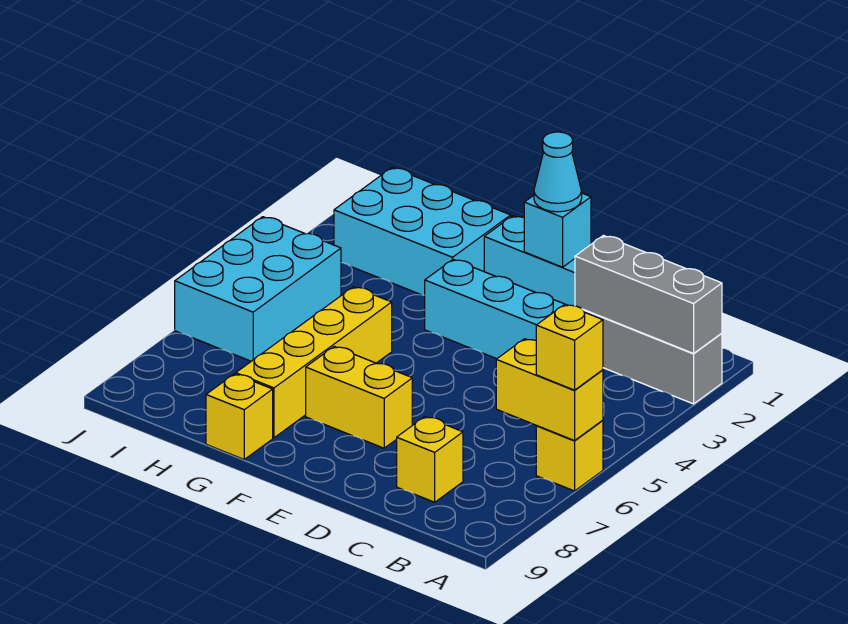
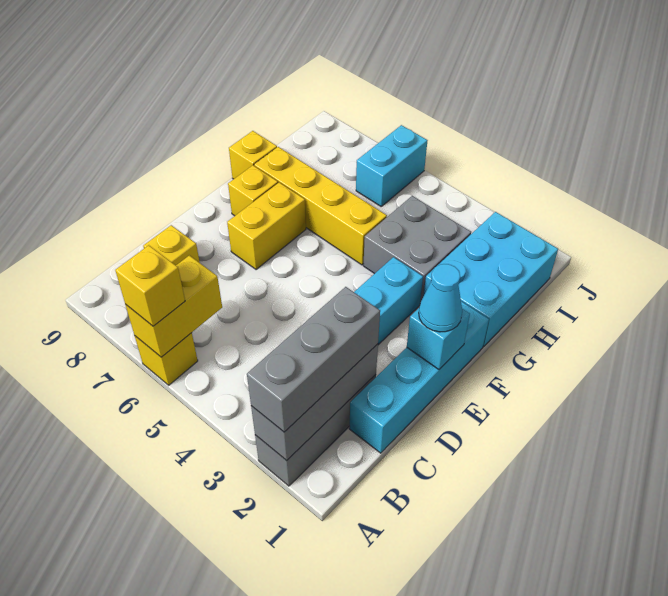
none -> grey brick A2:C2 level 3
none -> yellow brick F8 level 1
none -> grey brick G3:H4 level 1
cyan brick I4:J6 level 1 -> cyan brick I6:J6 level 1

